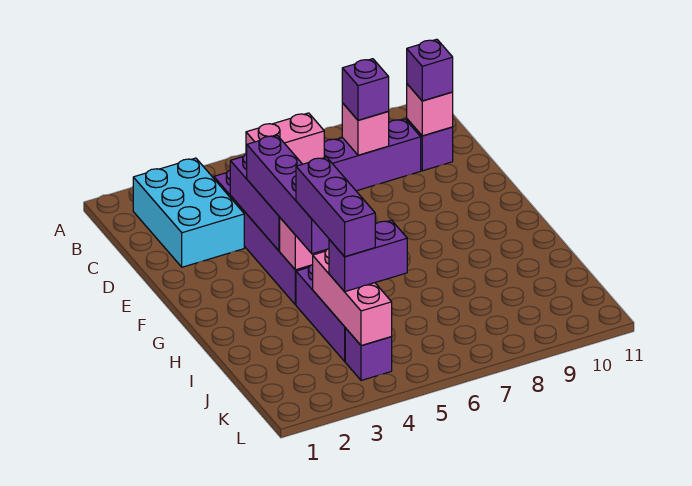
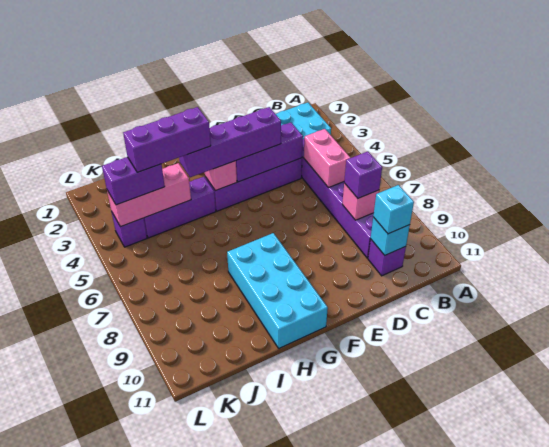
pink brick C10 level 2 -> cyan brick C10 level 2
purple brick C10 level 3 -> cyan brick C10 level 3
none -> cyan brick G8:H11 level 1
purple brick J4:J5 level 3 -> purple brick J4:K4 level 3

